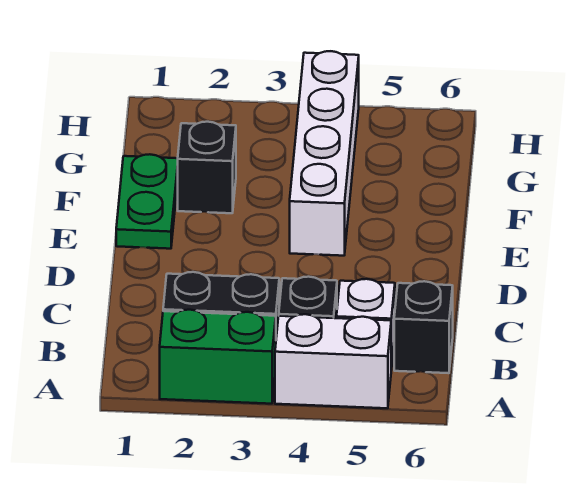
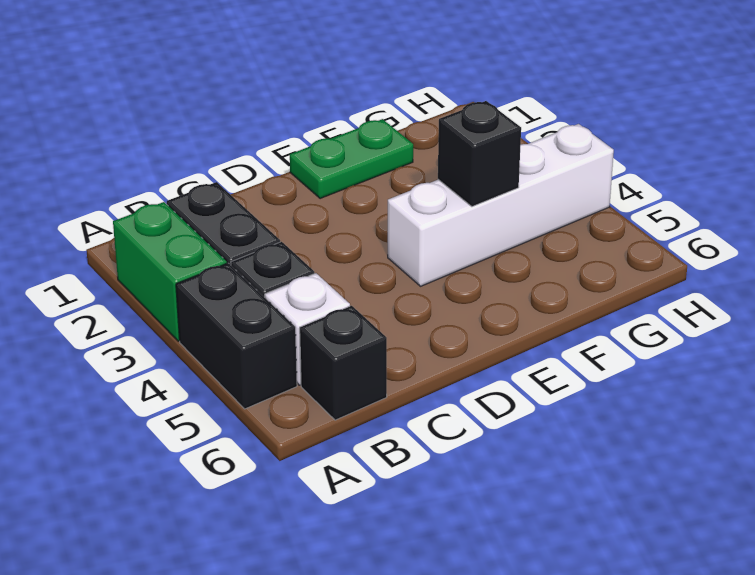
white brick A4:A5 level 1 -> black brick A4:A5 level 1
black brick F2 level 1 -> black brick F4 level 2

